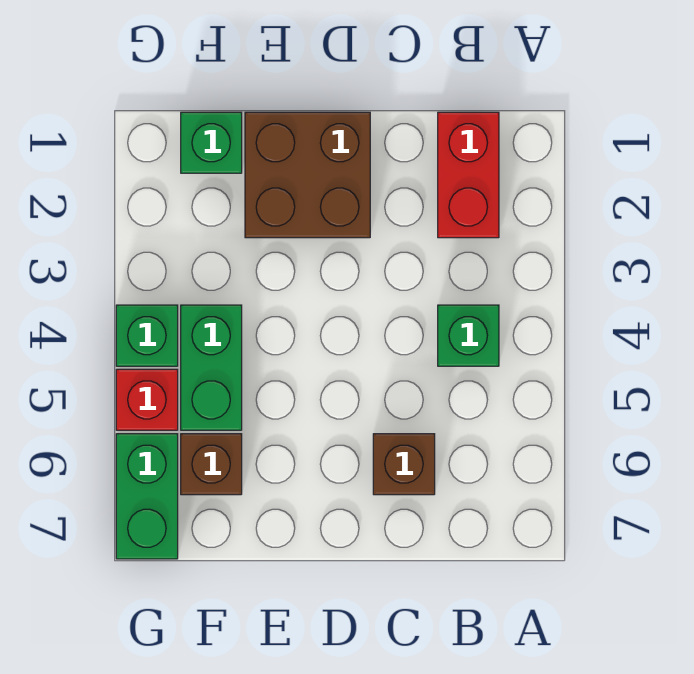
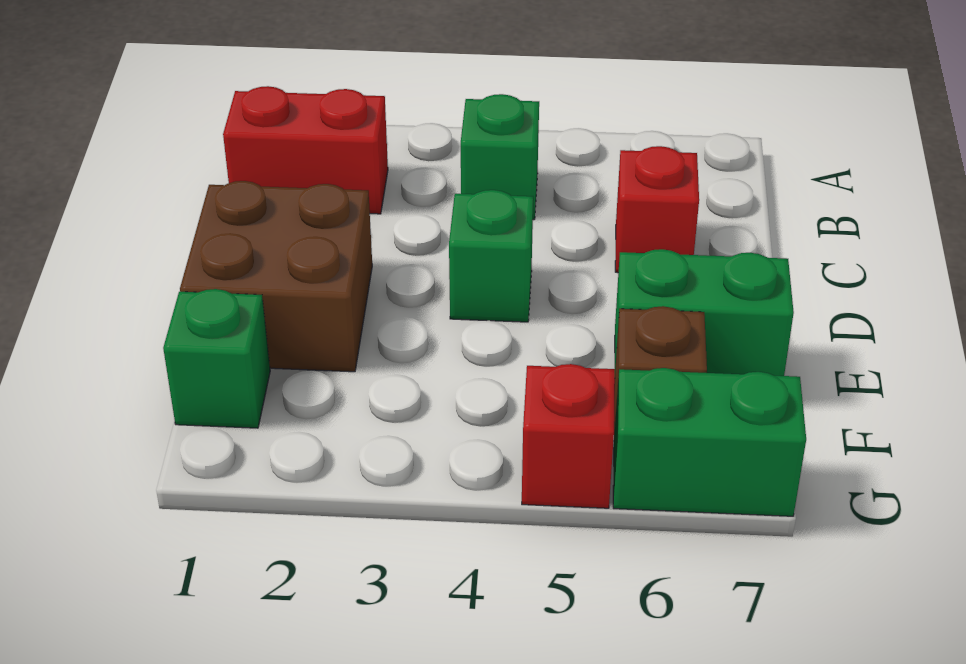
brown brick C6 level 1 -> red brick C6 level 1
green brick F4:F5 level 1 -> green brick E6:E7 level 1
green brick G4 level 1 -> green brick D4 level 1

